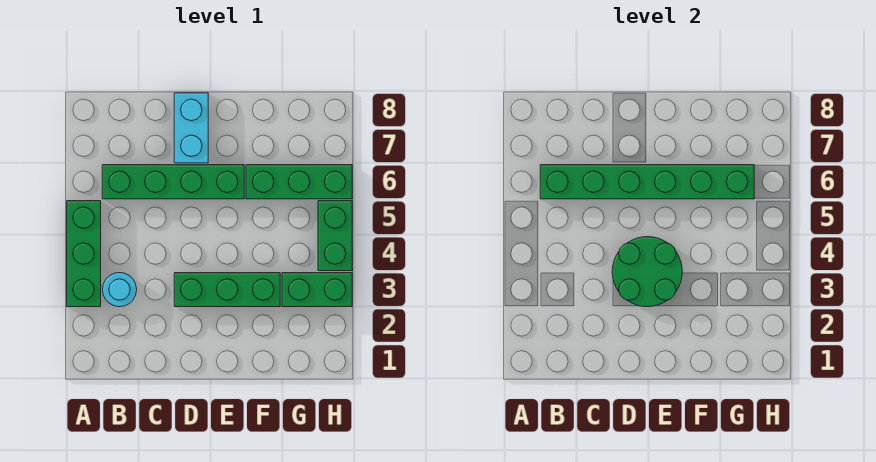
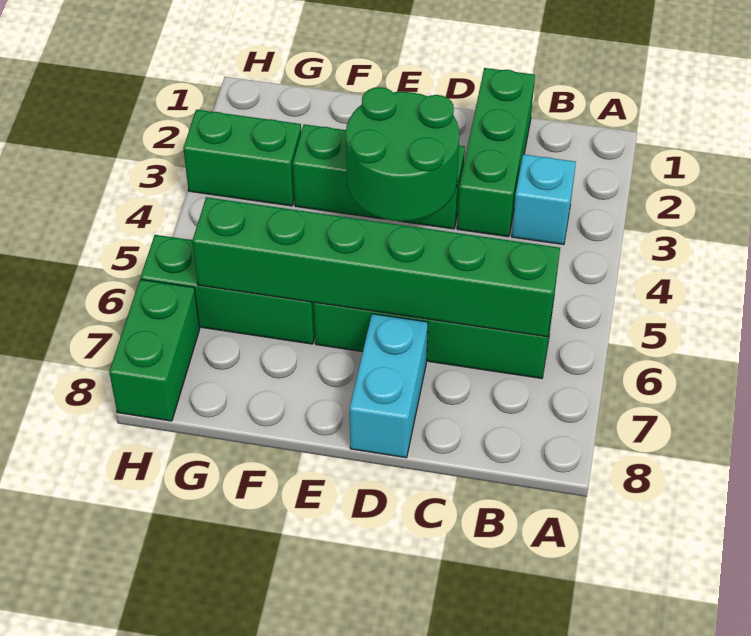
green brick A3:A5 level 1 -> green brick C1:C3 level 1
cyan round brick B3 level 1 -> cyan brick B3 level 1
green brick H4:H5 level 1 -> green brick H7:H8 level 1

